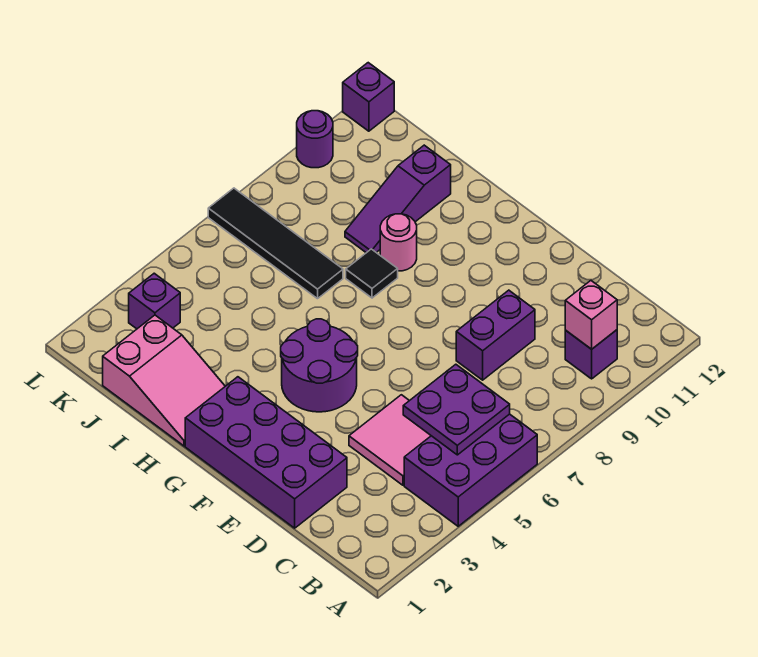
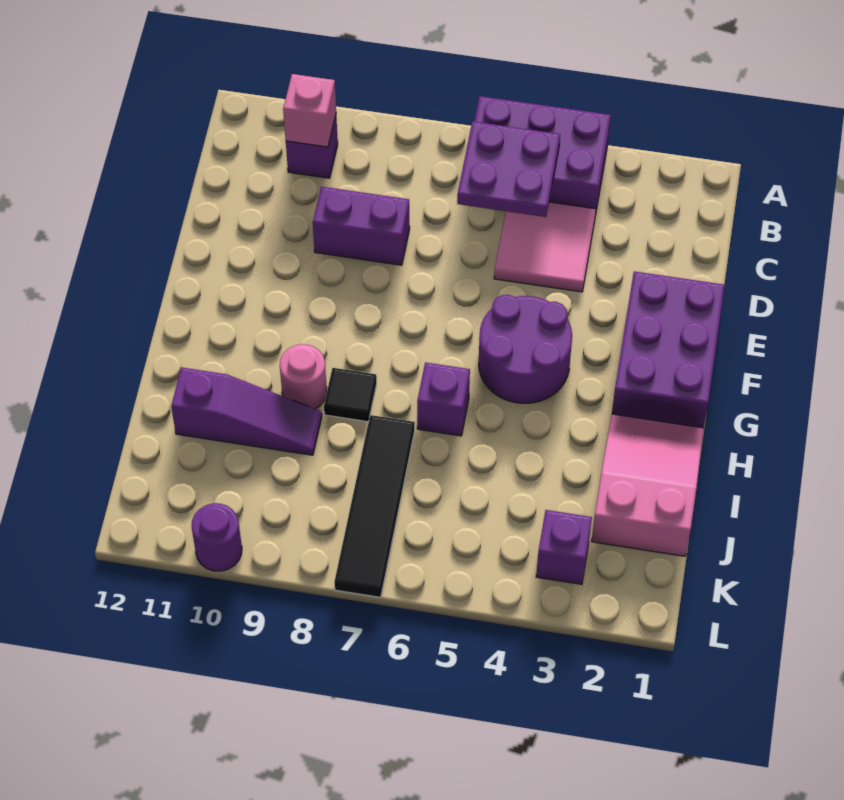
purple brick D1:G2 level 1 -> purple brick E1:G2 level 1
purple brick L12 level 1 -> purple brick H6 level 1

